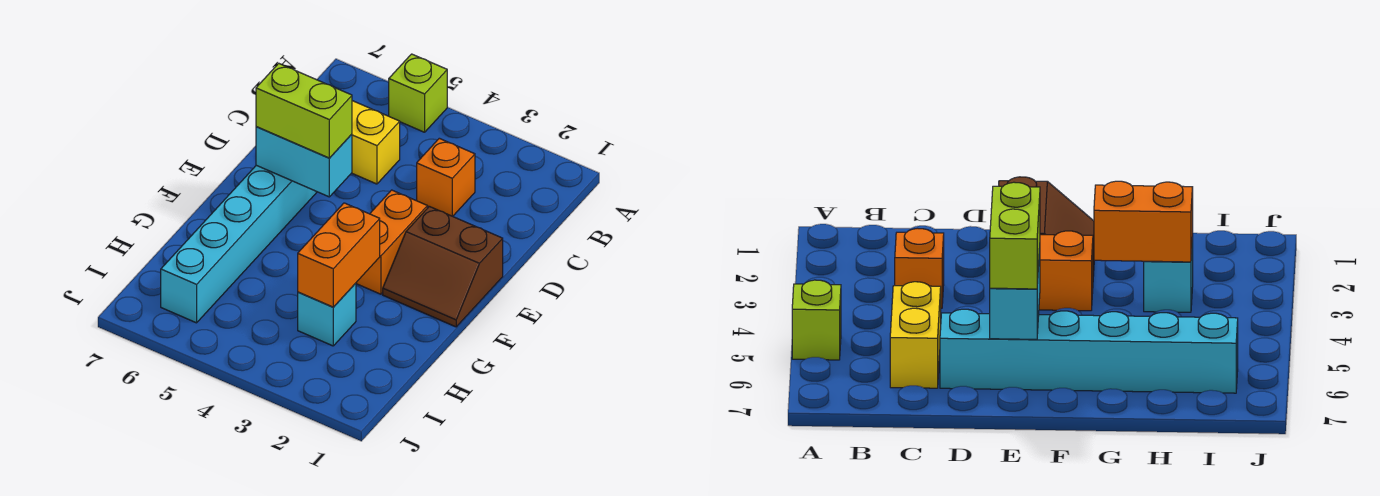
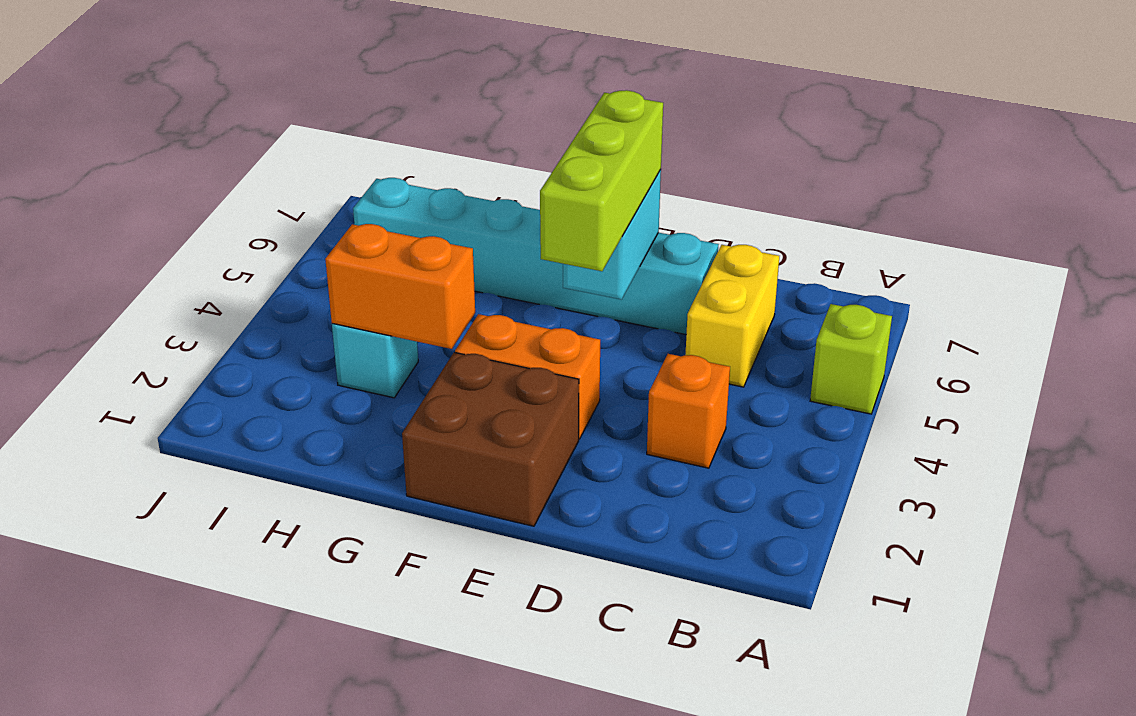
brown slope E1:F2 level 1 top E -> brown brick E1:F2 level 1
lime brick E5:E6 level 3 -> lime brick E4:E6 level 3

